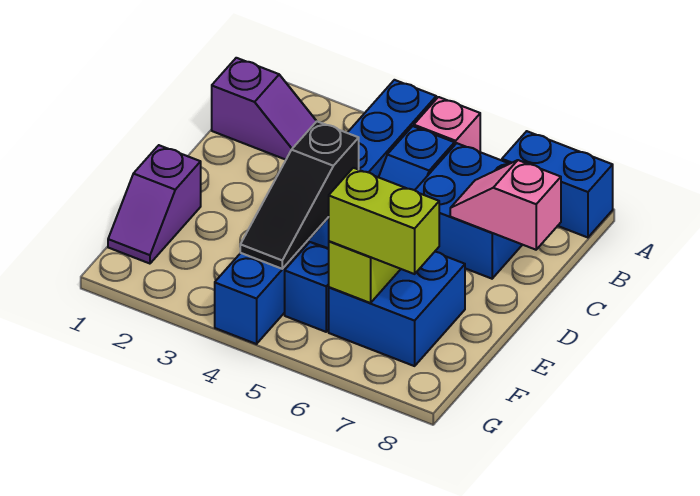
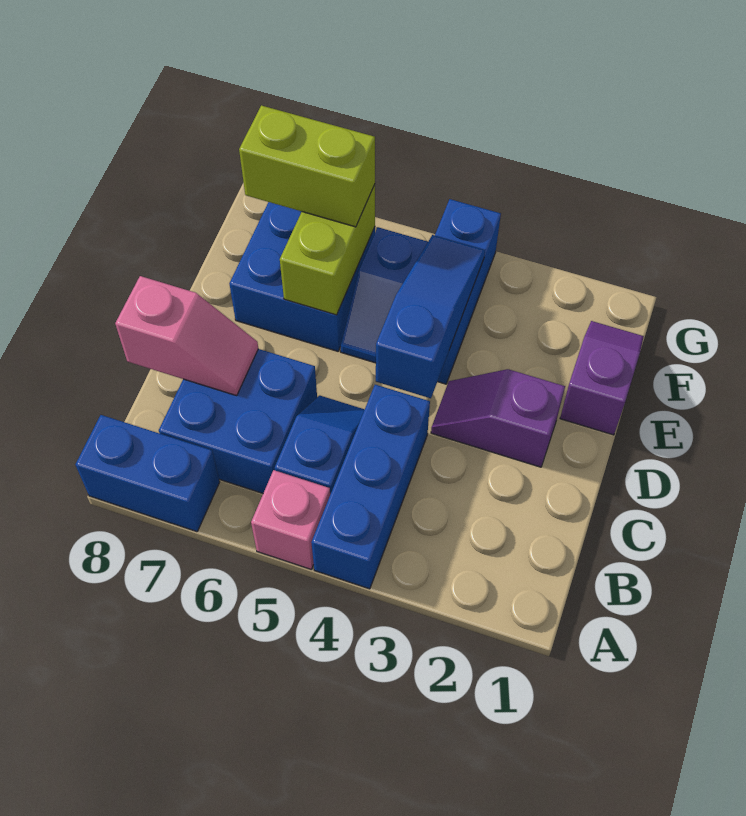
purple slope B1:B2 level 1 top 1 -> purple slope D2:D3 level 1 top 2
black slope D4:F4 level 2 top D -> blue slope D4:F4 level 2 top D

